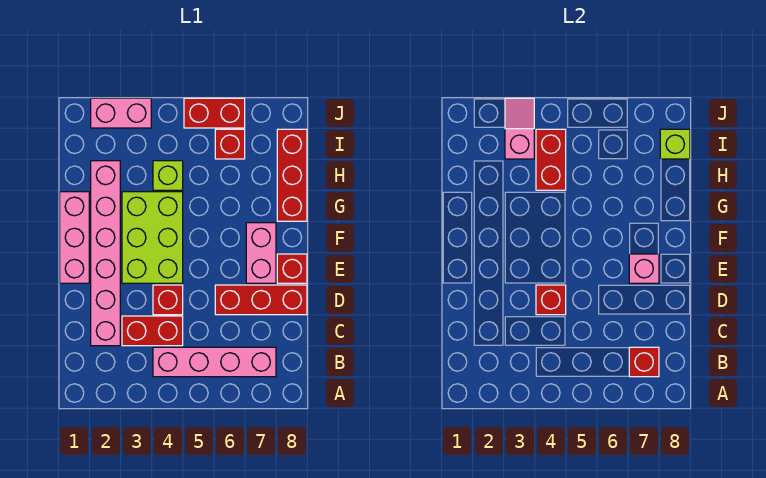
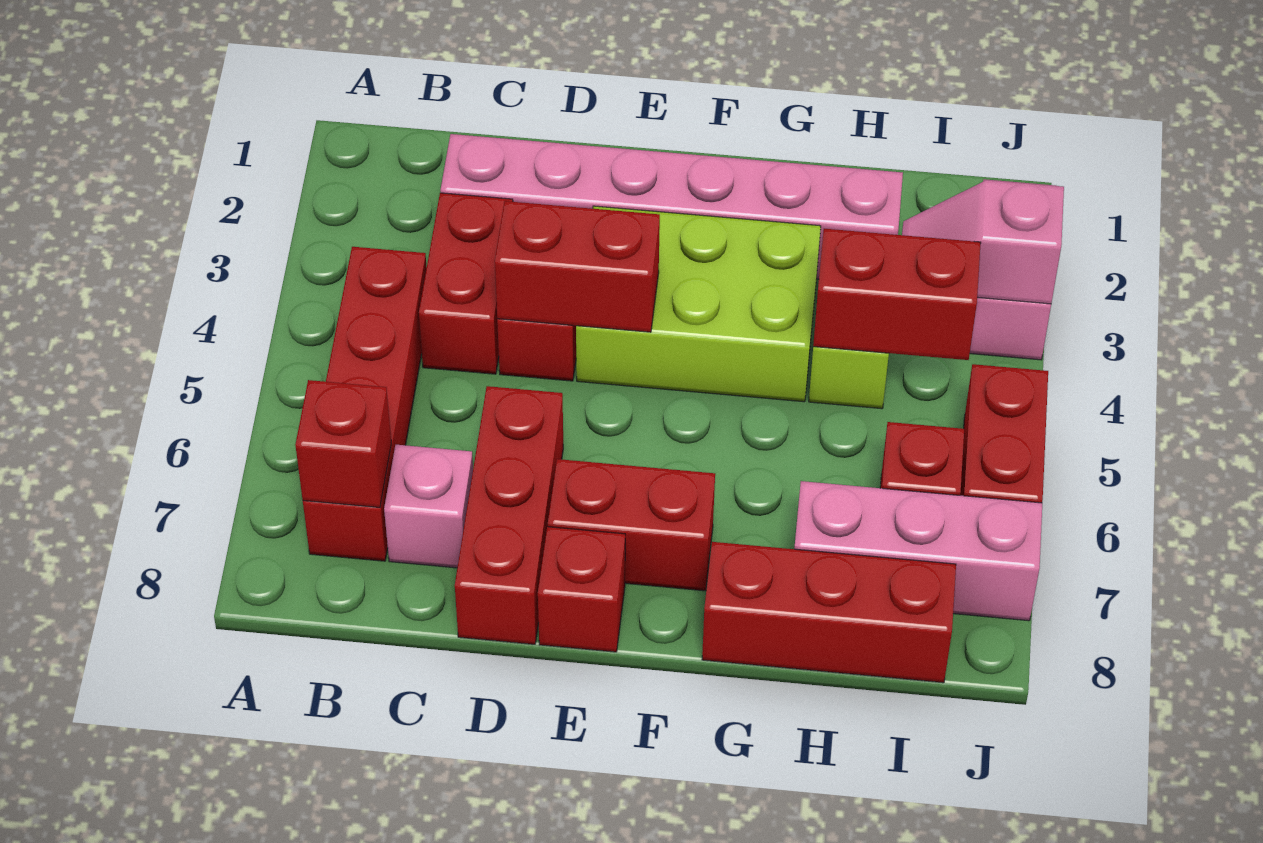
pink brick B4:B7 level 1 -> red brick B4:B7 level 1
red brick D4 level 2 -> red brick D4:E4 level 2
pink brick E1:G1 level 1 -> pink brick H7:J7 level 1
pink brick E7:F7 level 1 -> red brick E7:F7 level 1
pink brick E7 level 2 -> pink brick C7 level 1
pink slope I3:J3 level 2 top I -> pink slope I3:J3 level 2 top J
lime brick I8 level 2 -> none

